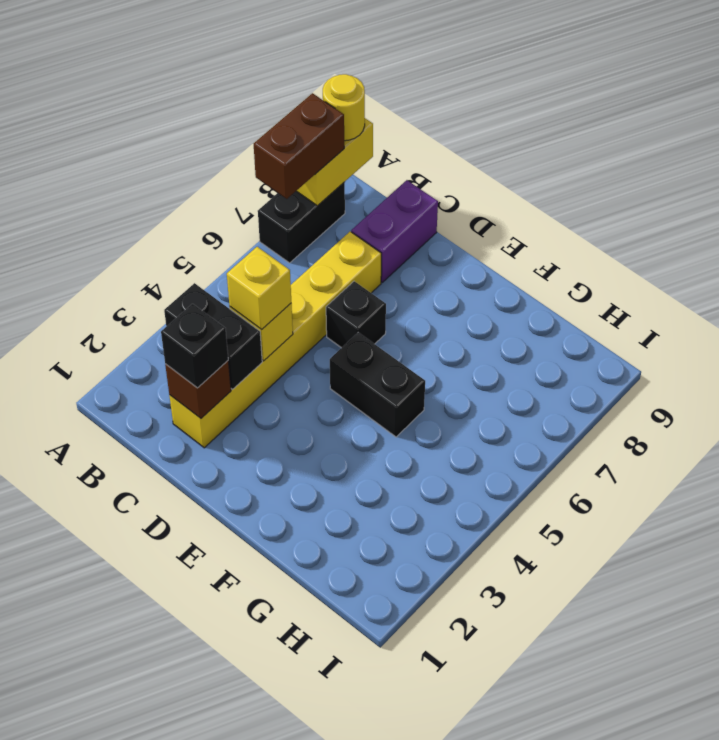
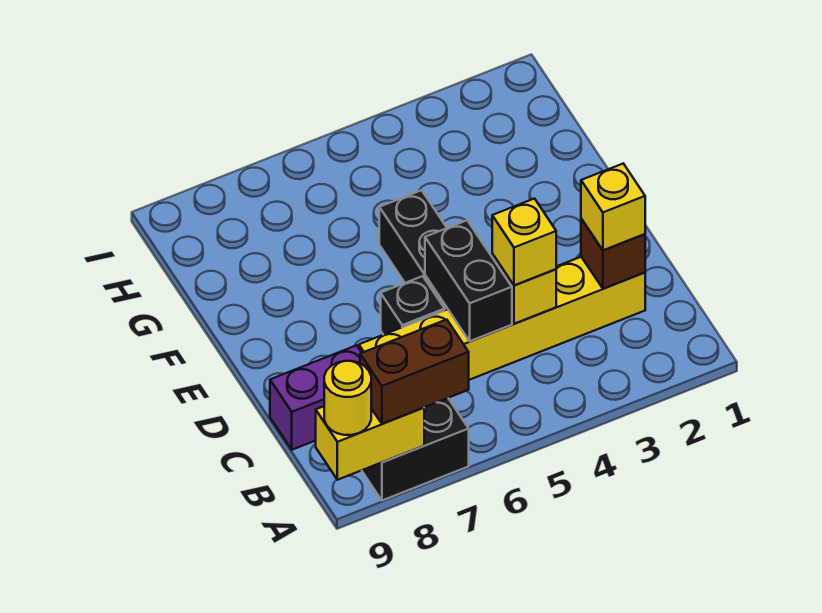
black brick B3:C3 level 2 -> black brick C5:D5 level 2
black brick C2 level 3 -> yellow brick C2 level 3

